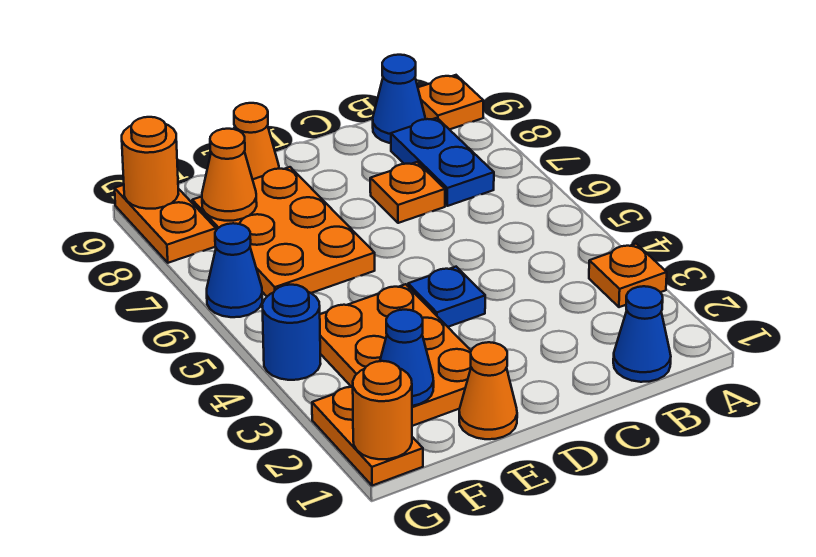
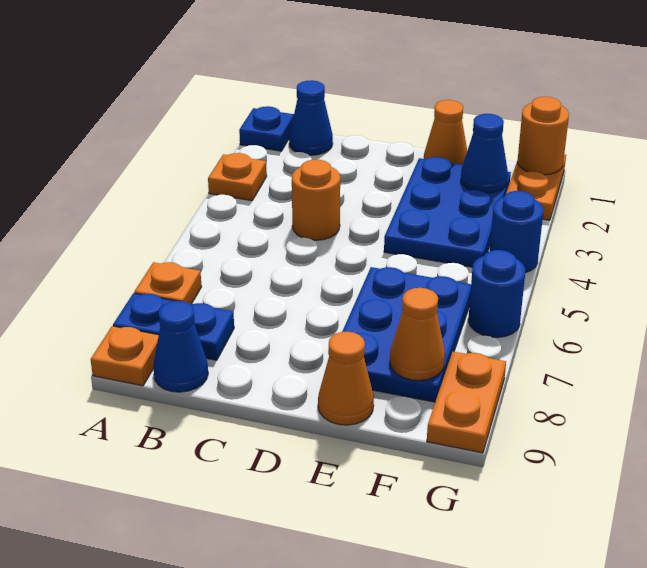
blue plate B7:B8 level 1 -> blue plate A8:B8 level 1
orange plate C7 level 1 -> orange plate A7 level 1
blue plate D4 level 1 -> blue plate A1 level 1
orange plate E2:F4 level 1 -> blue plate E2:F4 level 1
orange plate E6:F8 level 1 -> blue plate E6:F8 level 1
blue cone G6 level 1 -> blue round brick G6 level 1
orange round brick G9 level 2 -> orange round brick C4 level 1

